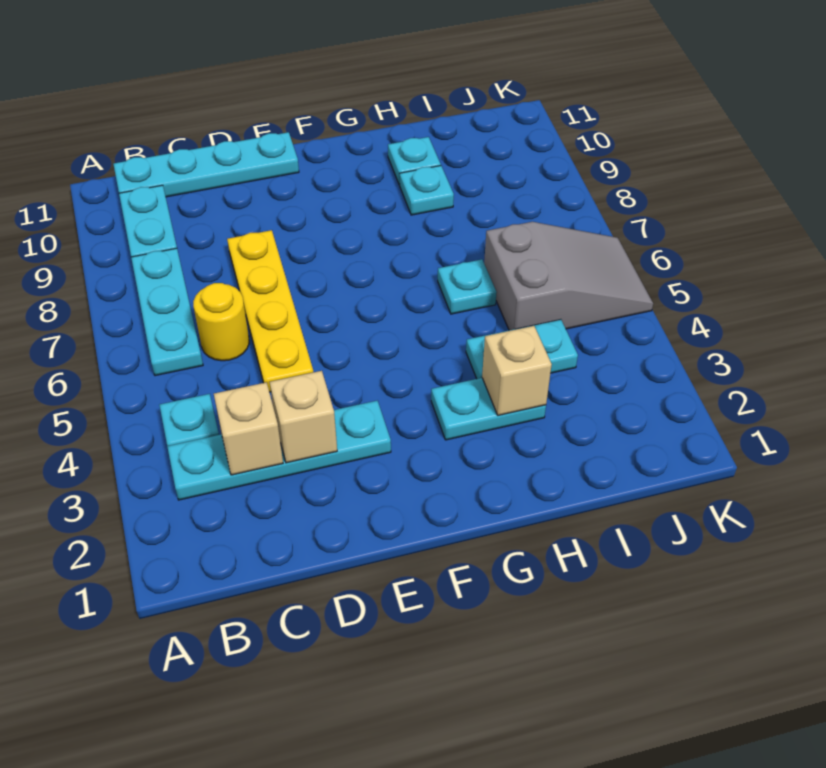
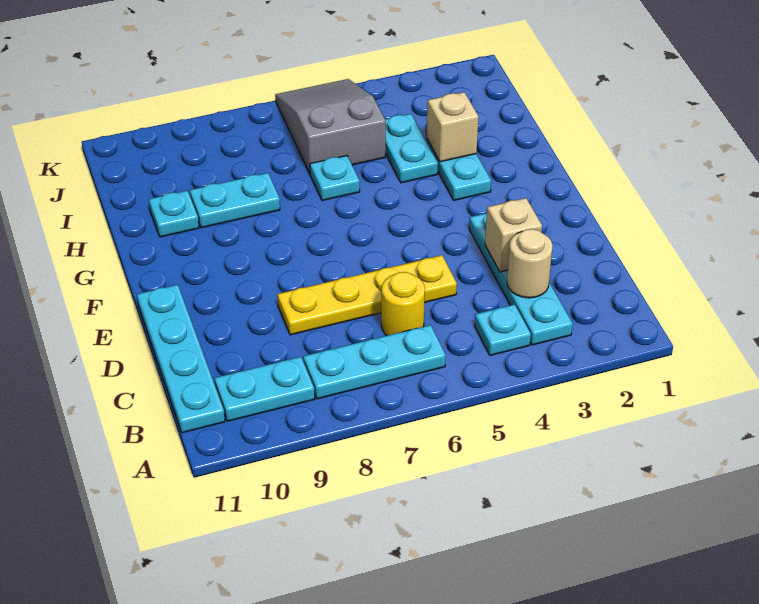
tan brick C3 level 2 -> tan round brick C3 level 2
cyan plate H9 level 1 -> cyan plate H8:H9 level 1

